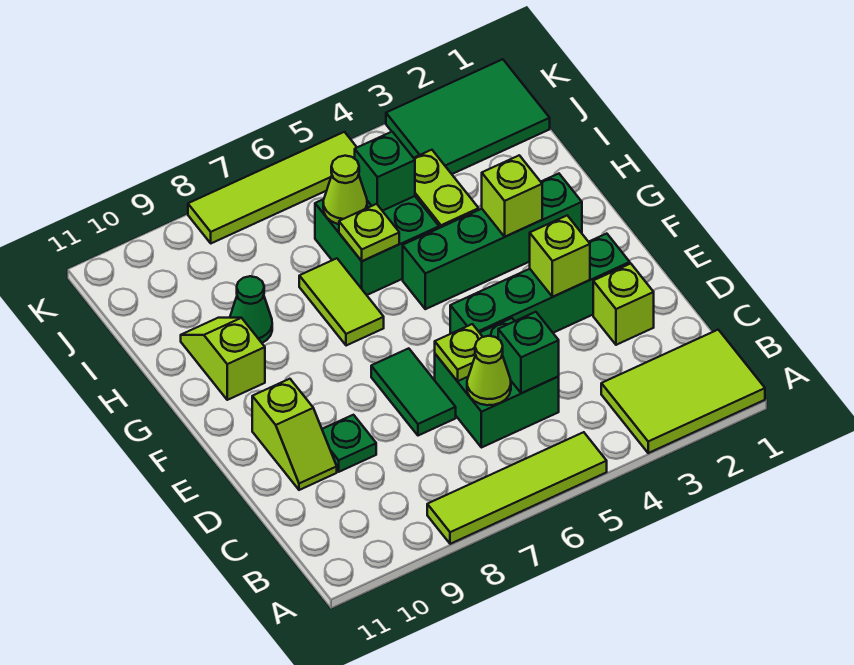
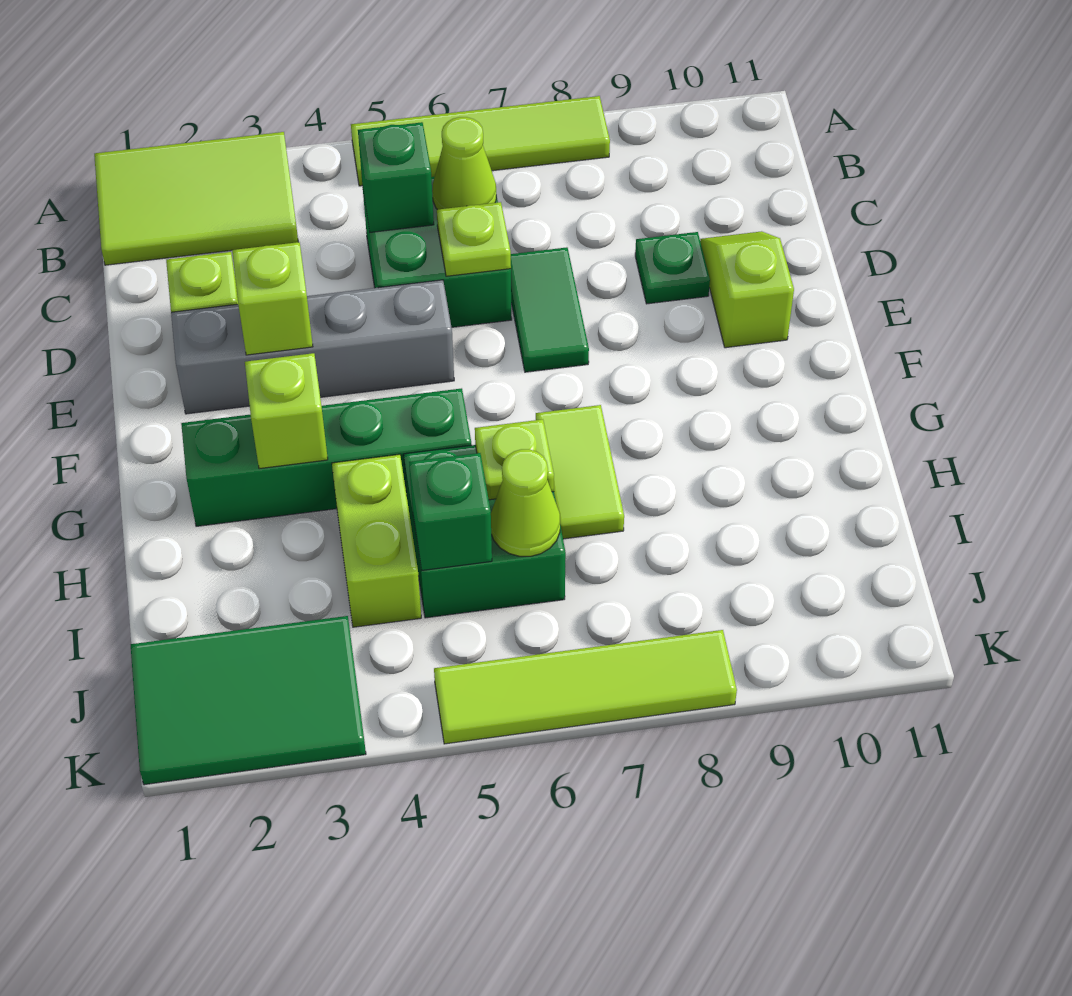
green brick E2:E5 level 1 -> grey brick E2:E5 level 1
lime slope G10:H10 level 1 top G -> none
green cone H9 level 1 -> none

